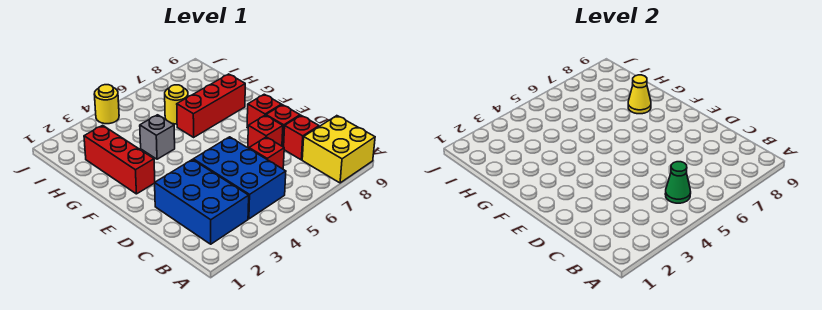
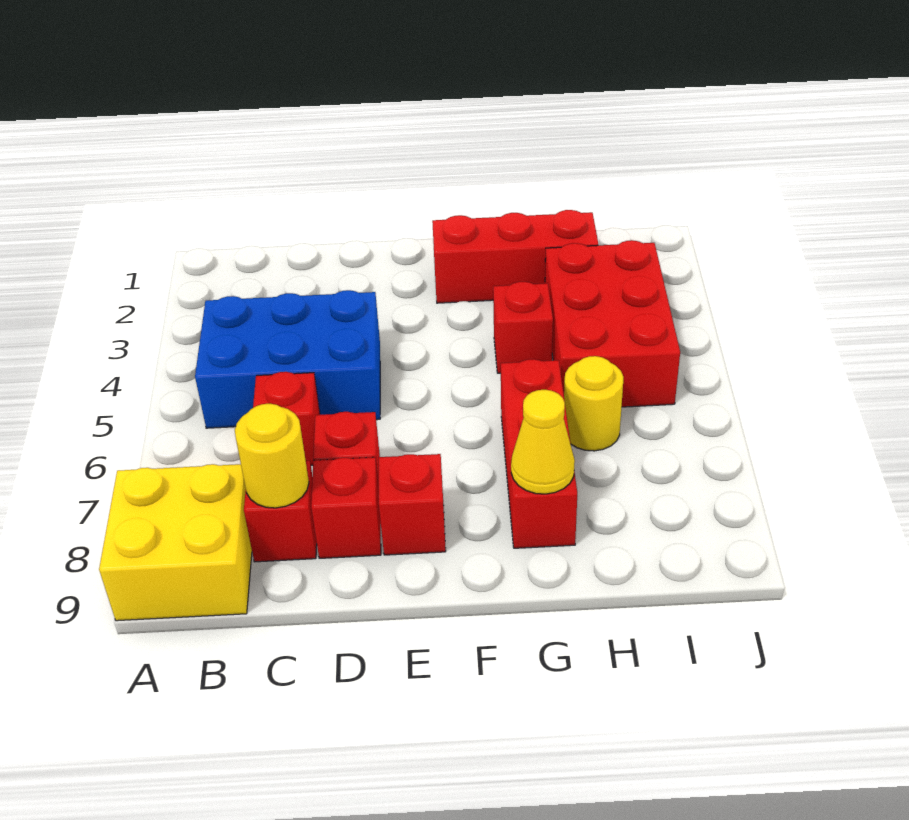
blue brick B2:D3 level 1 -> none
green cone B5 level 2 -> none
grey brick G4 level 1 -> red brick G4 level 1
none -> red brick H3:I5 level 1
yellow round brick J4 level 1 -> yellow round brick C8 level 2

